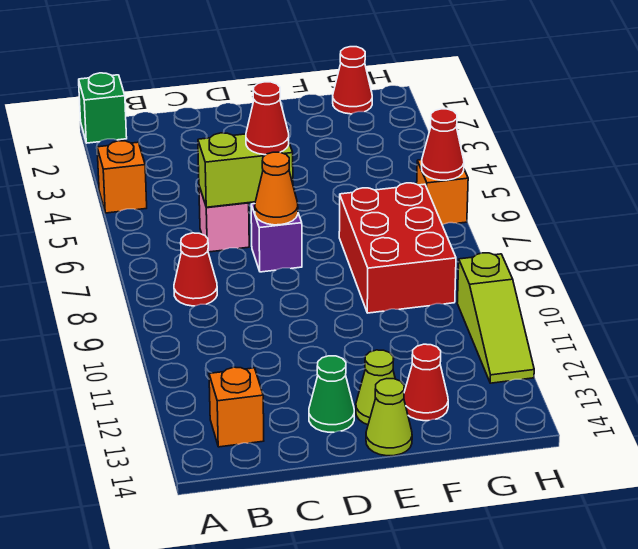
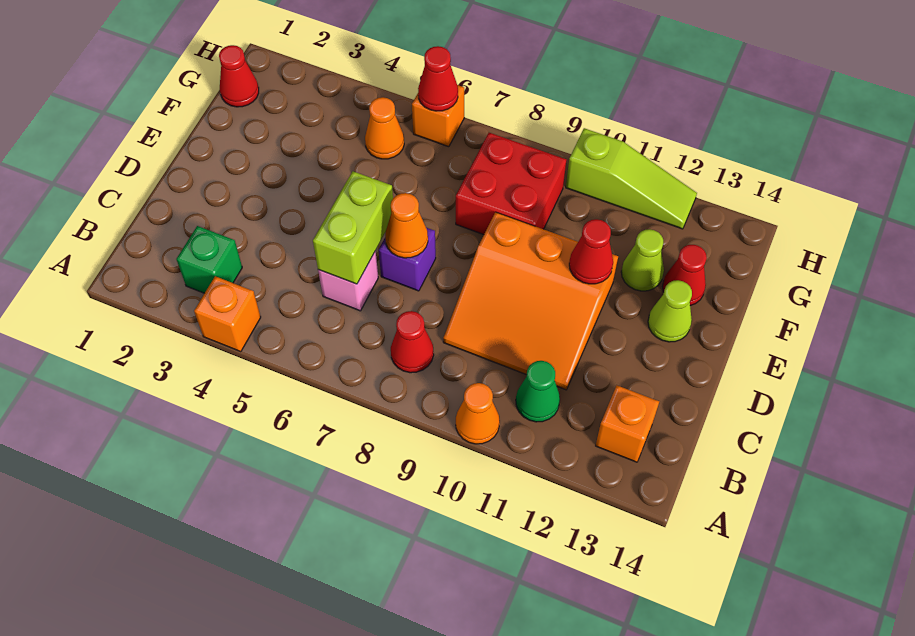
green brick A1 level 1 -> green brick B3 level 1
none -> orange cone A10 level 1
none -> orange slope C9:E11 level 1 top E
red cone D6 level 3 -> red cone E11 level 2
green cone D13 level 1 -> green cone B11 level 1
lime cone E14 level 1 -> lime cone F12 level 1
red brick F7:G9 level 1 -> red brick F8:G9 level 1
none -> orange cone G5 level 1

